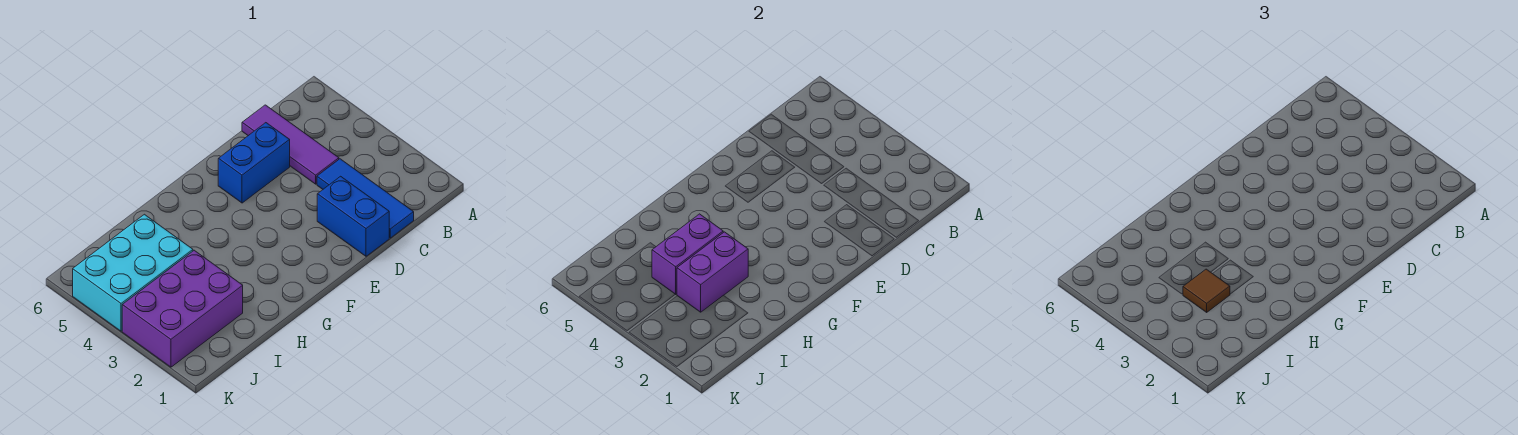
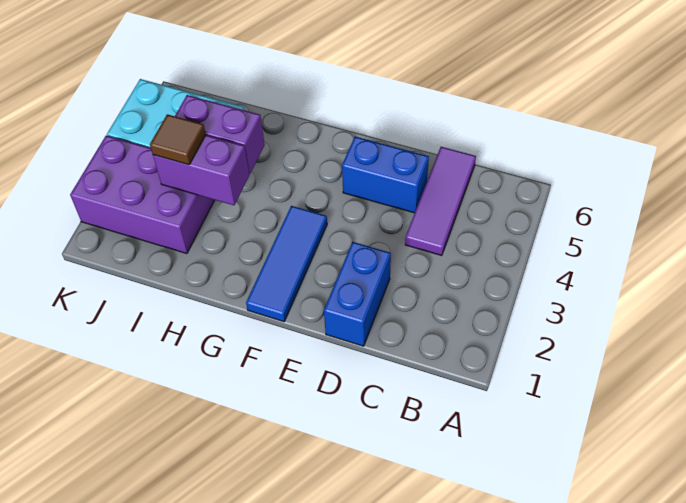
blue tile C1:C3 level 1 -> blue tile F1:F3 level 1

